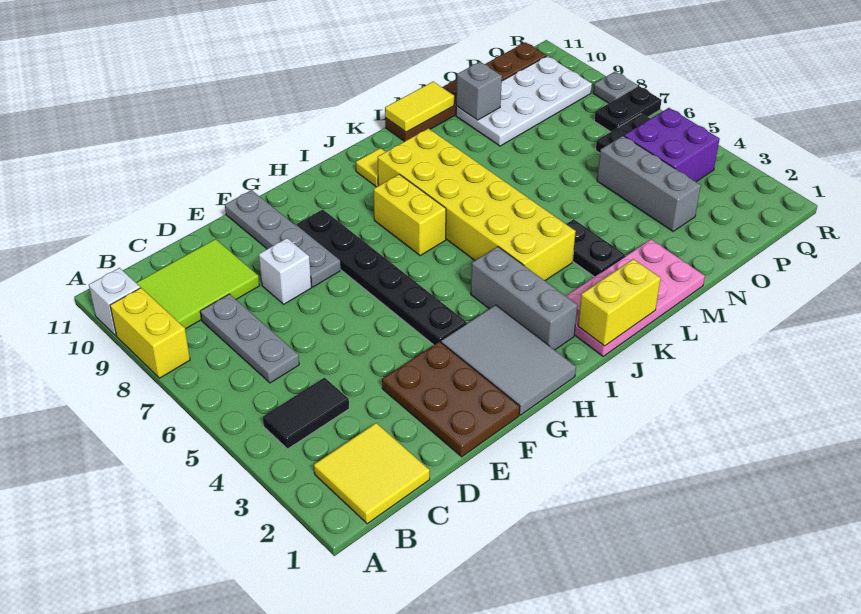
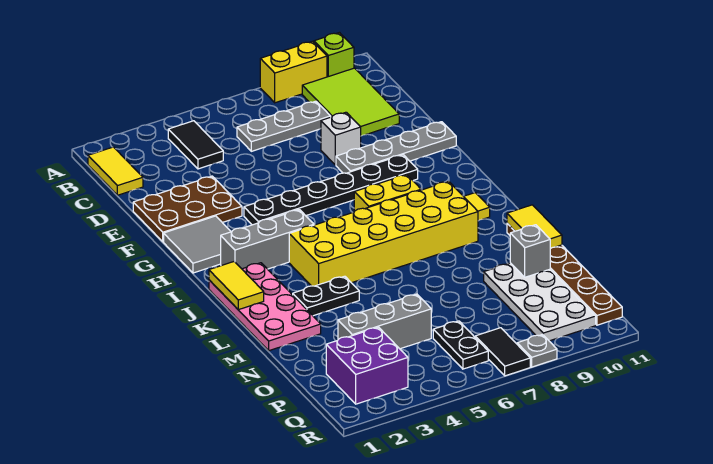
white brick A10 level 1 -> lime brick A10 level 1
yellow tile B1:C2 level 1 -> yellow tile B1:C1 level 1
grey tile G1:H3 level 1 -> grey tile G1:H2 level 1
yellow brick J1:K1 level 2 -> yellow tile J1:K1 level 2
purple brick P4:Q5 level 1 -> purple brick P2:Q3 level 1
black plate Q7:R7 level 1 -> black tile Q7:R7 level 1

